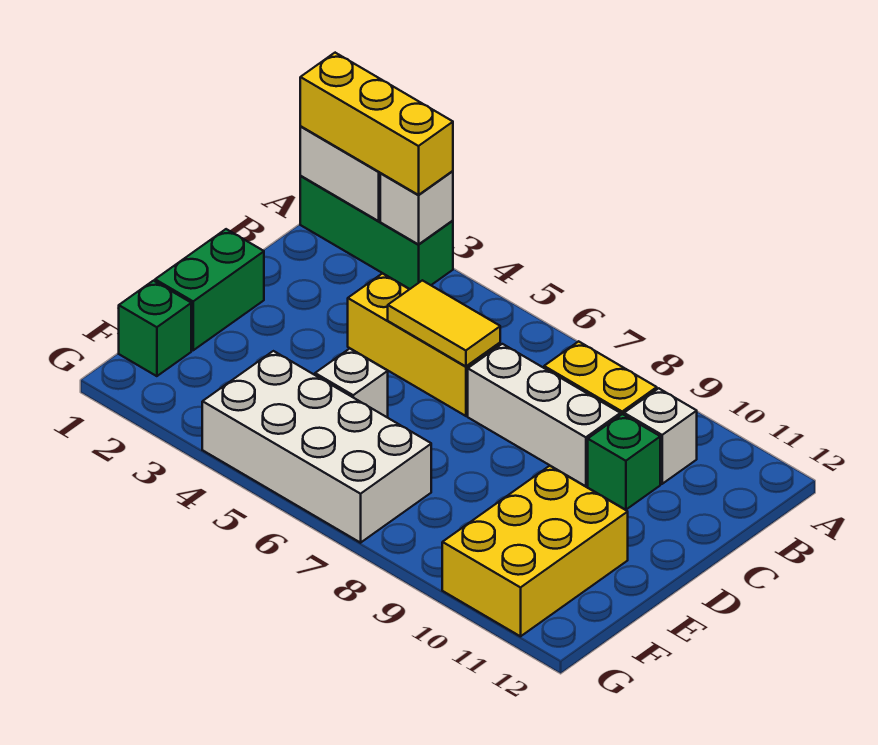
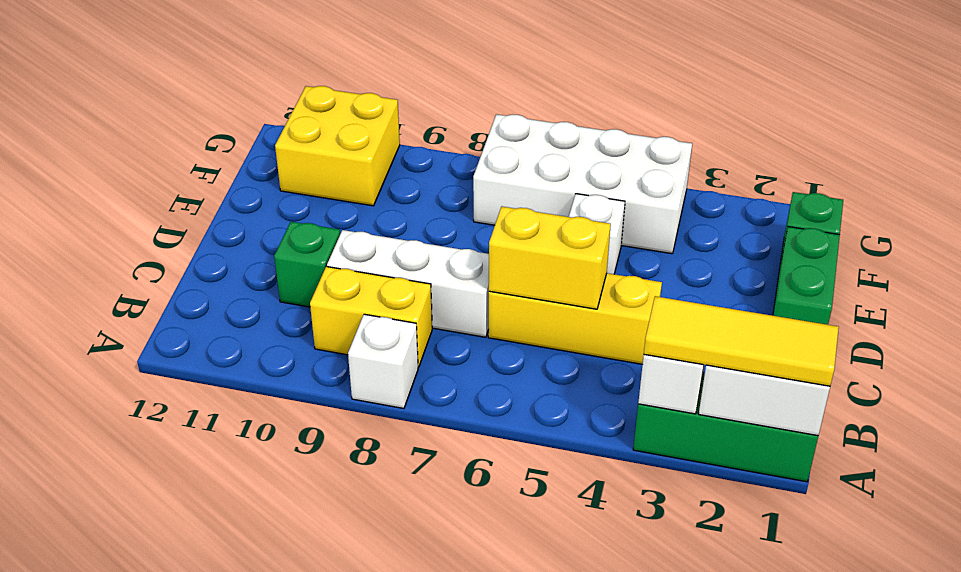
yellow brick A1:A3 level 3 -> yellow tile A1:A3 level 3
white brick B10 level 1 -> white brick A8 level 1
yellow tile C5:C6 level 2 -> yellow brick C5:C6 level 2
yellow brick E10:G11 level 1 -> yellow brick F10:G11 level 1

